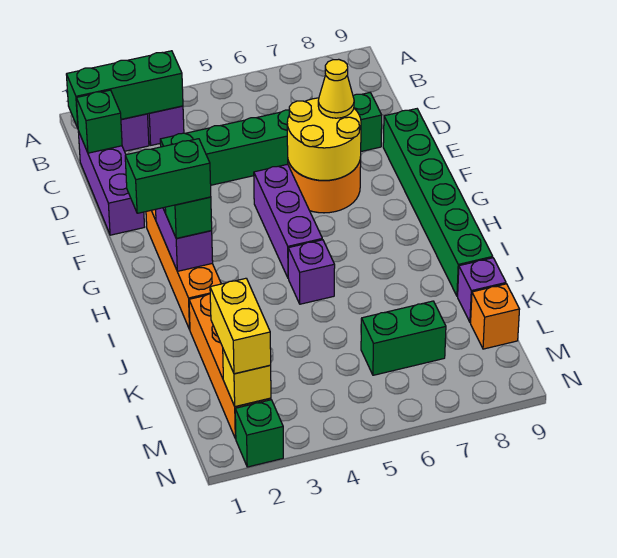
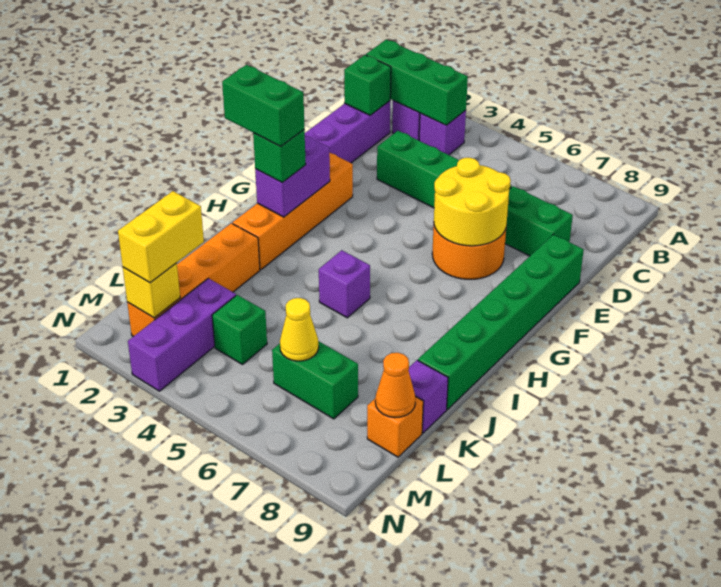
yellow cone E7 level 3 -> yellow cone L6 level 2
purple brick F5:H5 level 1 -> purple brick L3:N3 level 1
none -> orange cone L9 level 2
green brick N2 level 1 -> green brick L4 level 1

